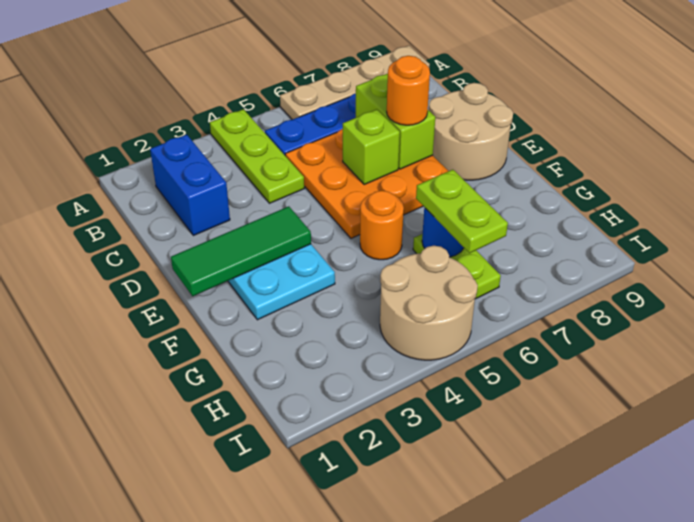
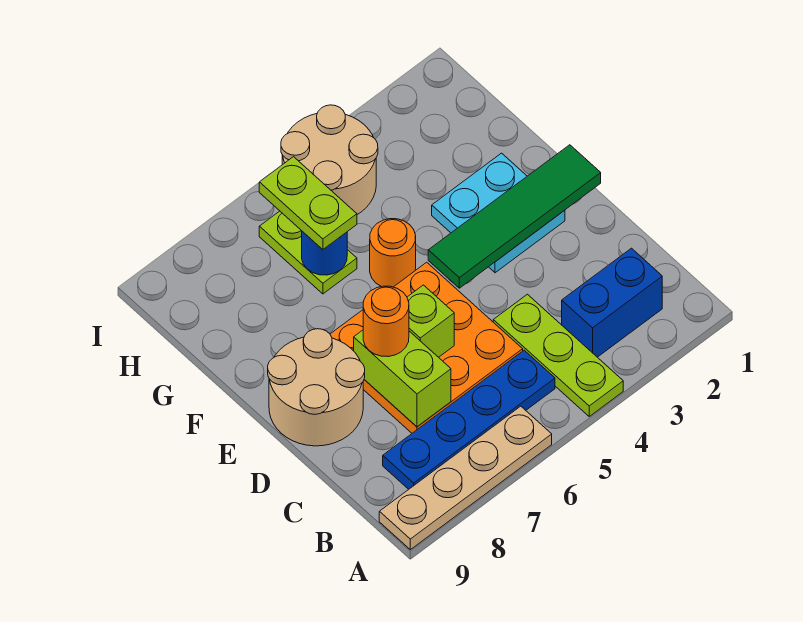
blue brick B2:C2 level 1 -> blue brick B2:B3 level 1
green tile E1:E3 level 2 -> green tile E1:E4 level 2

